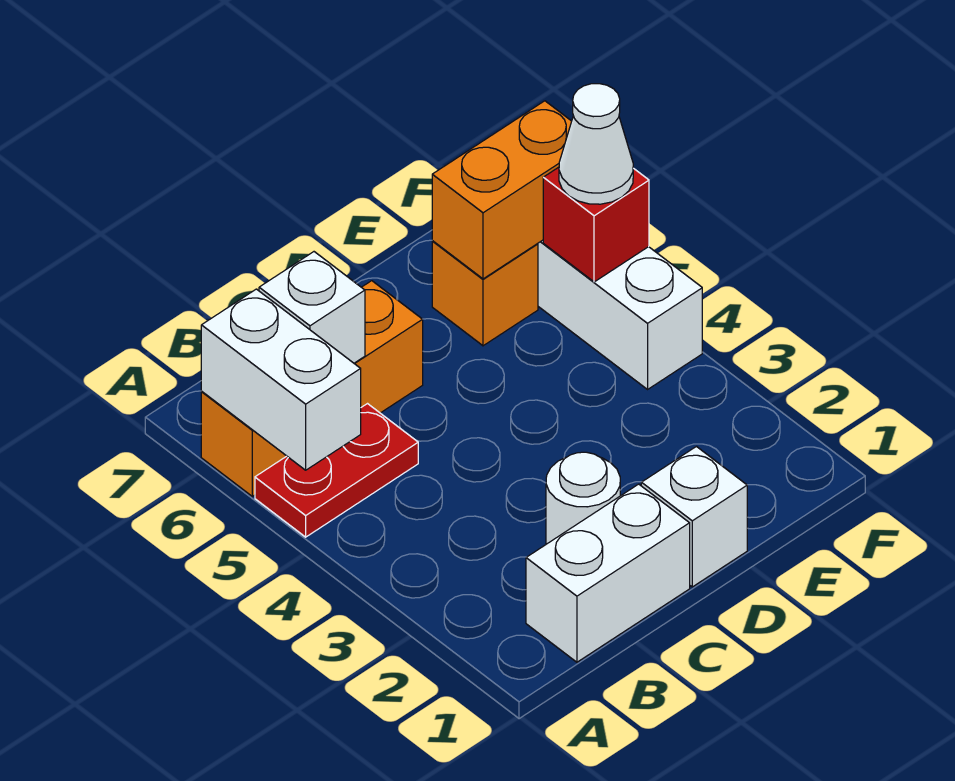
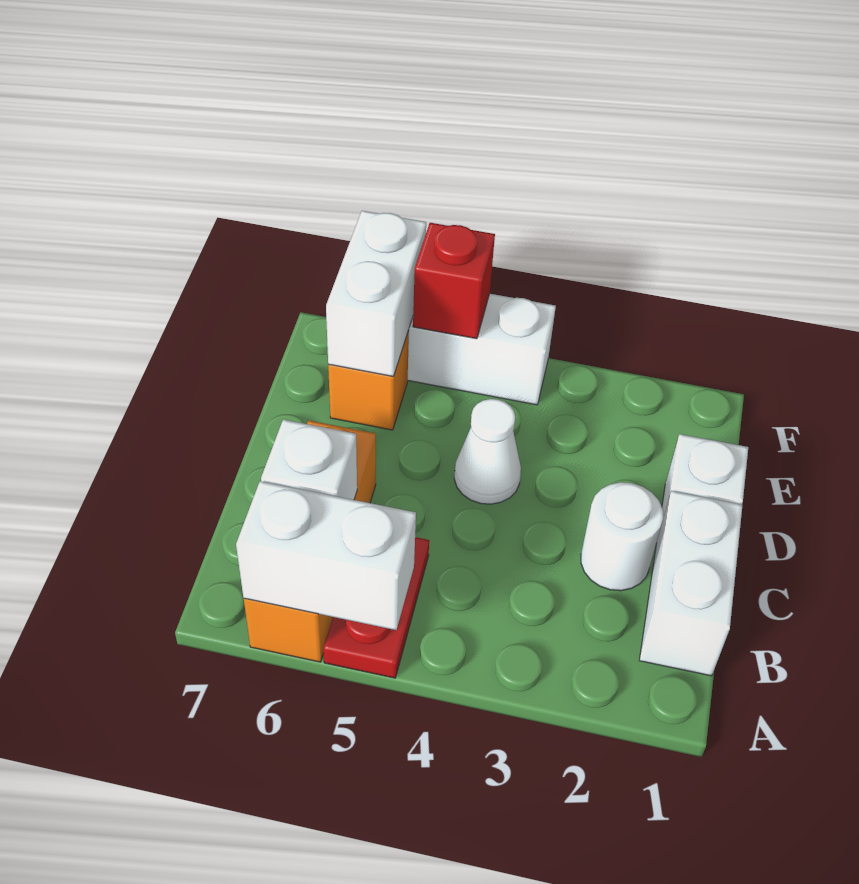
orange brick E6:F6 level 2 -> white brick E6:F6 level 2
white cone F5 level 3 -> white cone D4 level 1

